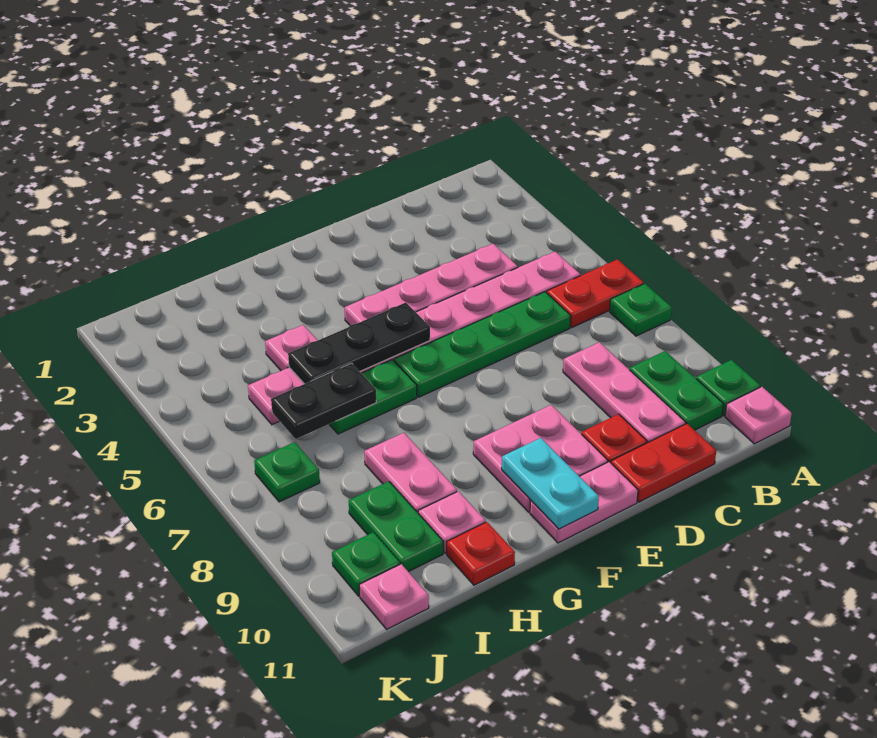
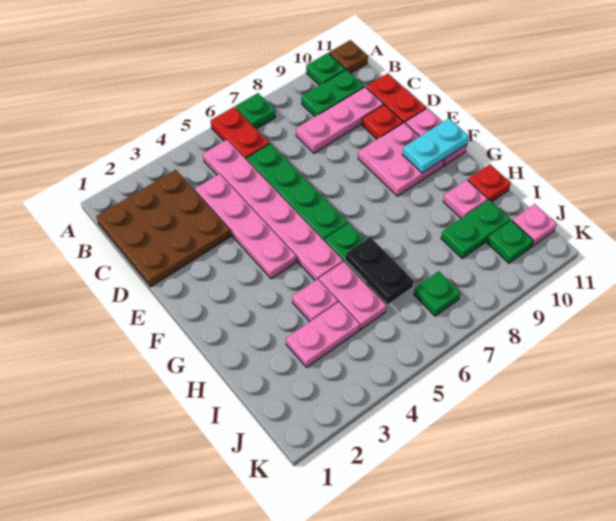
pink plate A11 level 1 -> brown plate A11 level 1
none -> brown plate B1:D3 level 1
black plate F5:H5 level 2 -> none
pink plate H8:H9 level 1 -> pink plate I3:I4 level 1

